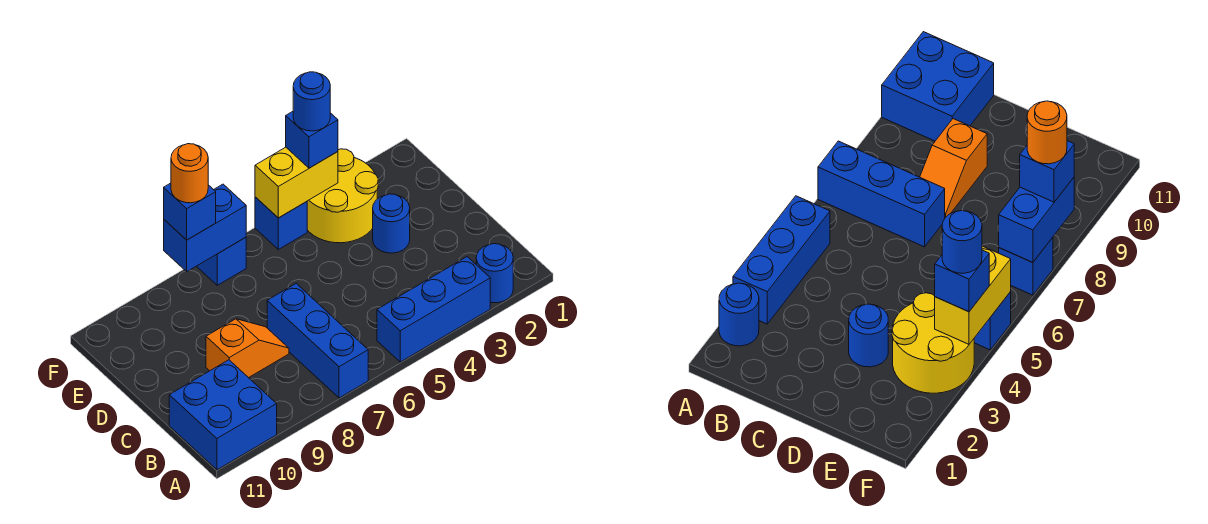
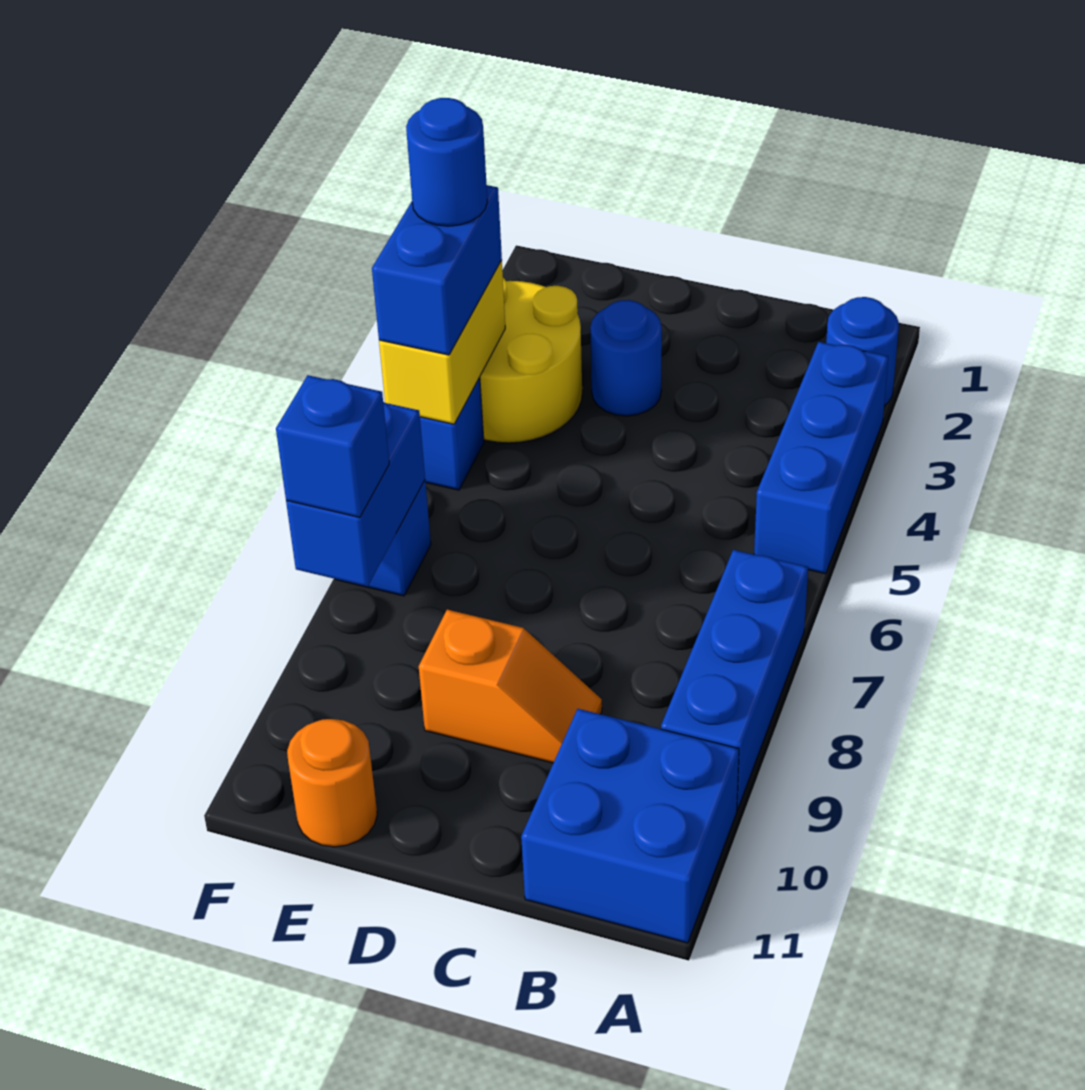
blue brick A7:C7 level 1 -> blue brick A7:A9 level 1
orange slope C8:C9 level 1 top 9 -> orange slope C9:D9 level 1 top D
blue brick F4 level 3 -> blue brick F4:F5 level 3
orange round brick F8 level 4 -> orange round brick E11 level 1

